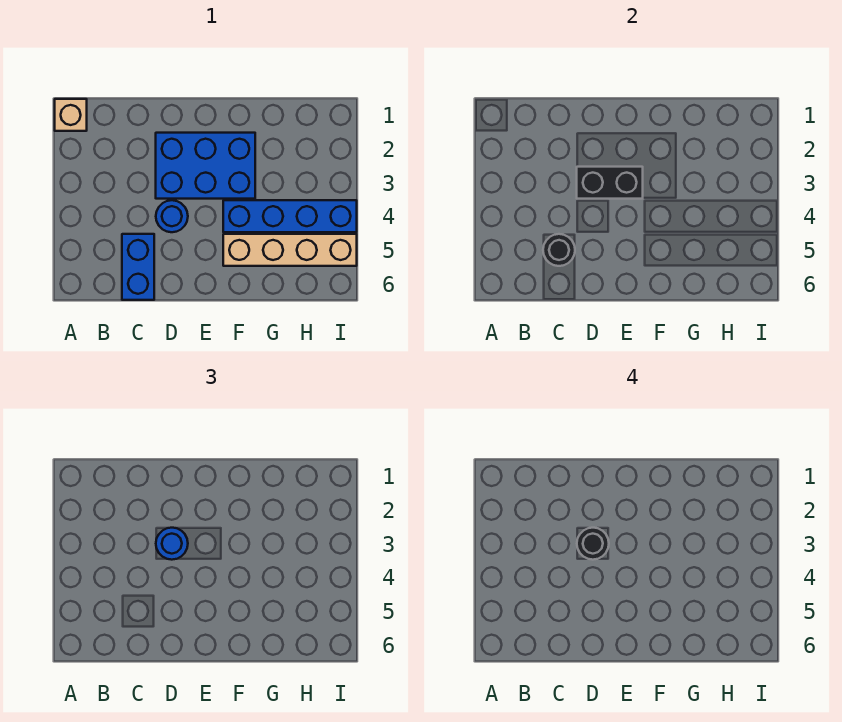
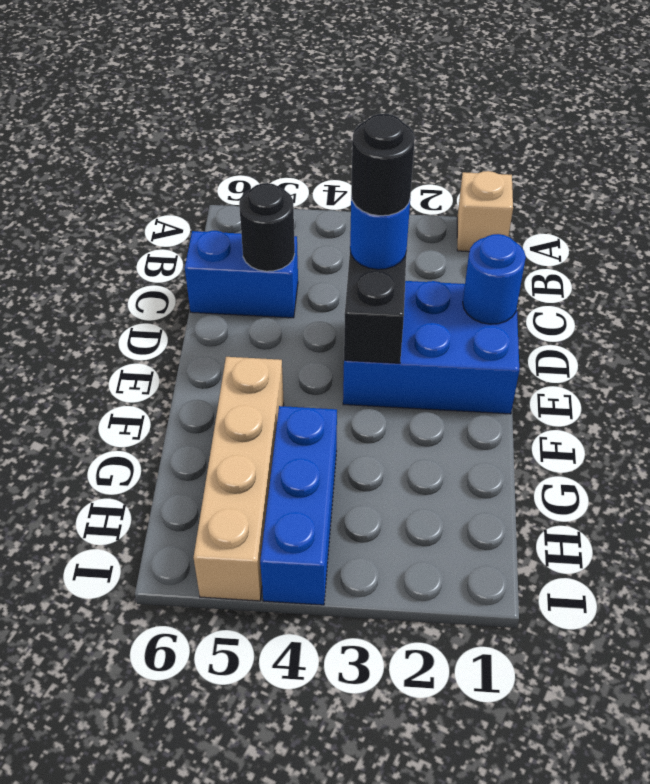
blue brick D2:F3 level 1 -> blue brick D1:E3 level 1
blue round brick D4 level 1 -> blue round brick D1 level 2
blue brick F4:I4 level 1 -> blue brick G4:I4 level 1

